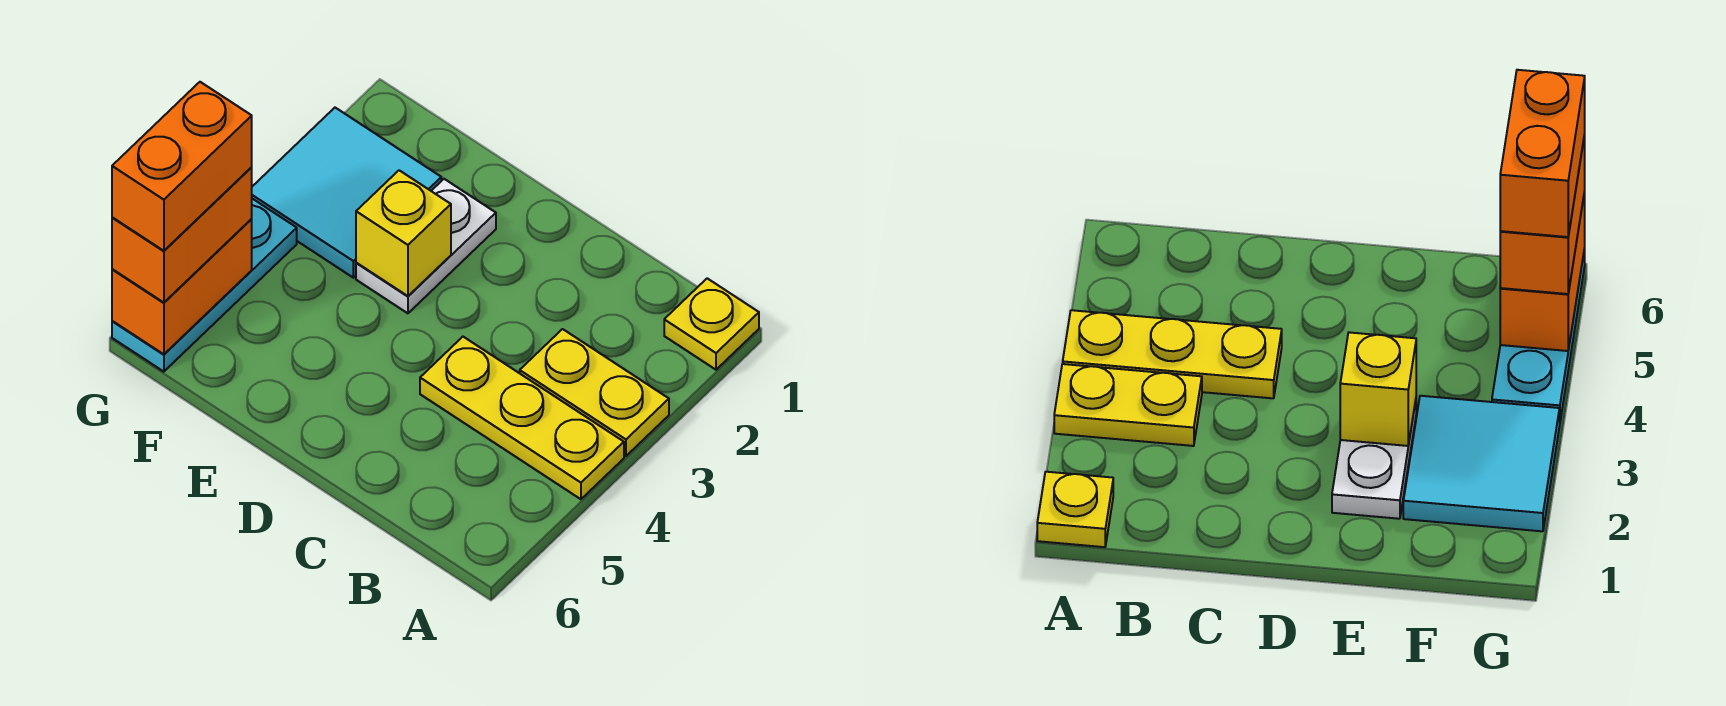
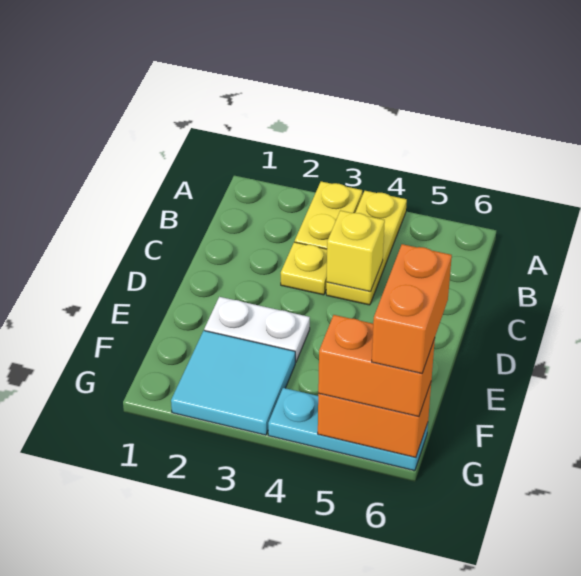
yellow plate A1 level 1 -> yellow plate C3 level 1
yellow brick E3 level 2 -> yellow brick C4 level 2
orange brick G5:G6 level 4 -> orange brick F6:G6 level 4

